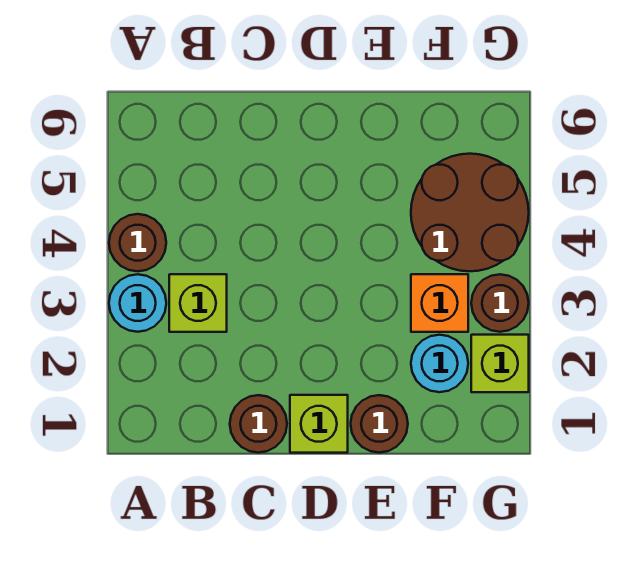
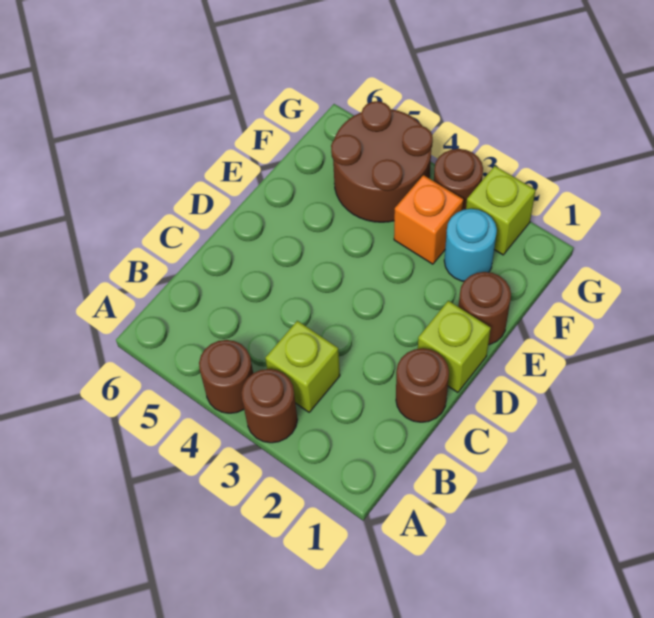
cyan round brick A3 level 1 -> brown round brick A3 level 1

